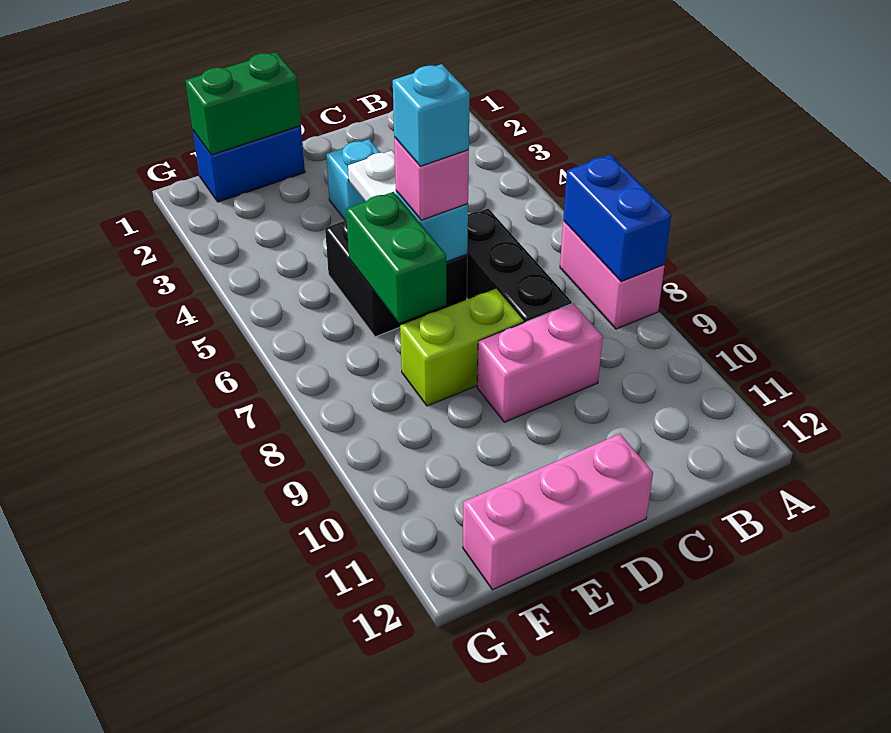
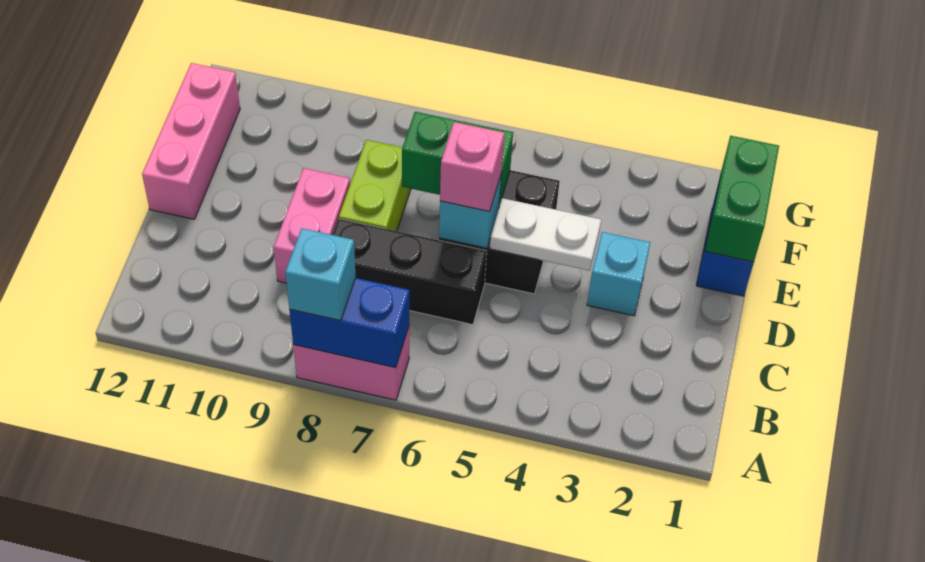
cyan brick D6 level 4 -> cyan brick A8 level 3

